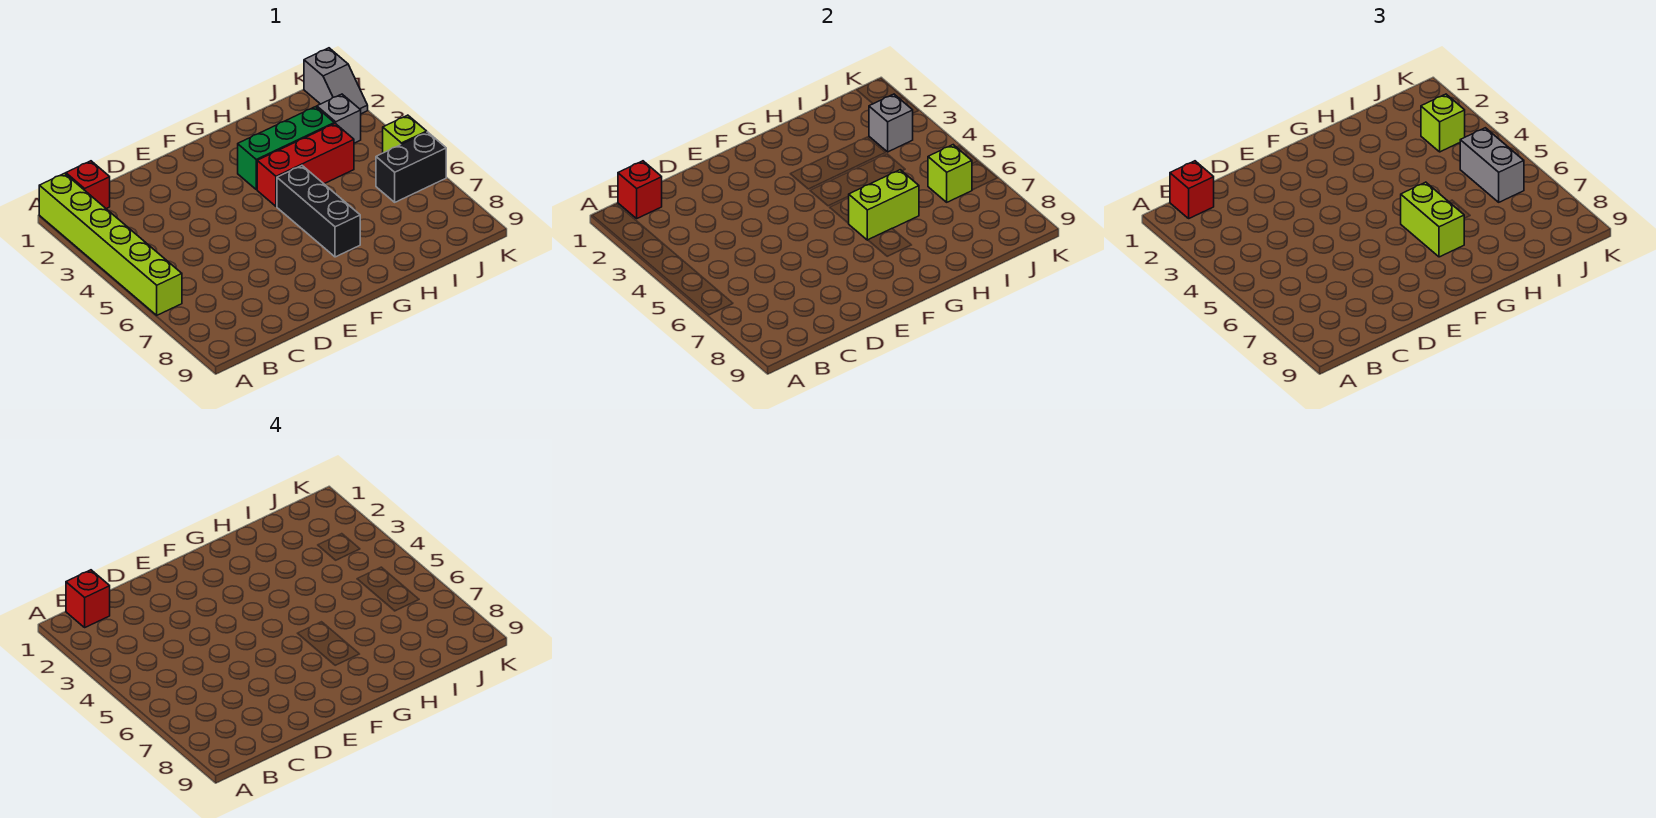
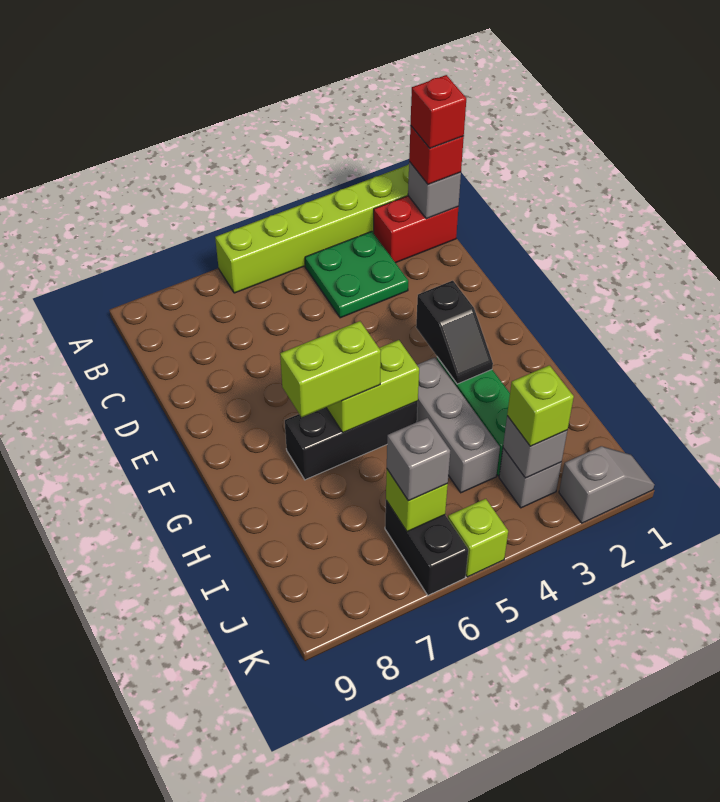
red brick B1 level 1 -> red brick B1:B2 level 1
red brick B1 level 2 -> grey brick B1 level 2
none -> green plate B3:C4 level 1
none -> black slope F3:G3 level 2 top F
red brick G4:I4 level 1 -> grey brick G4:I4 level 1
lime brick G6:H6 level 2 -> lime brick G5:G6 level 2
grey brick J5:J6 level 3 -> grey brick J6 level 3
grey slope K1:K2 level 1 top 1 -> grey slope K1:K2 level 1 top 2

